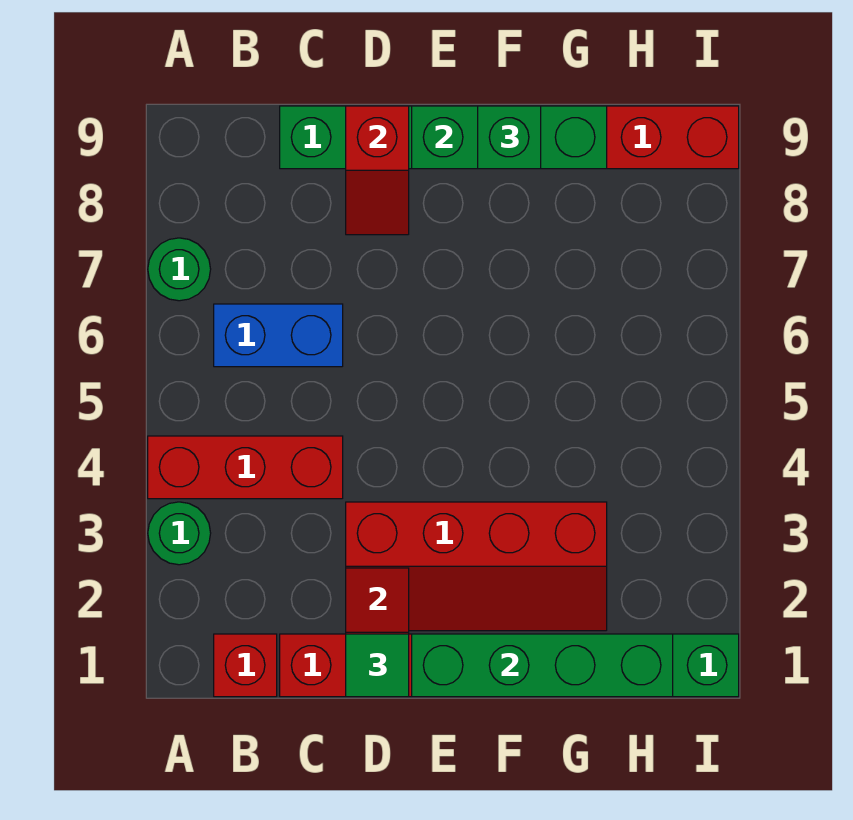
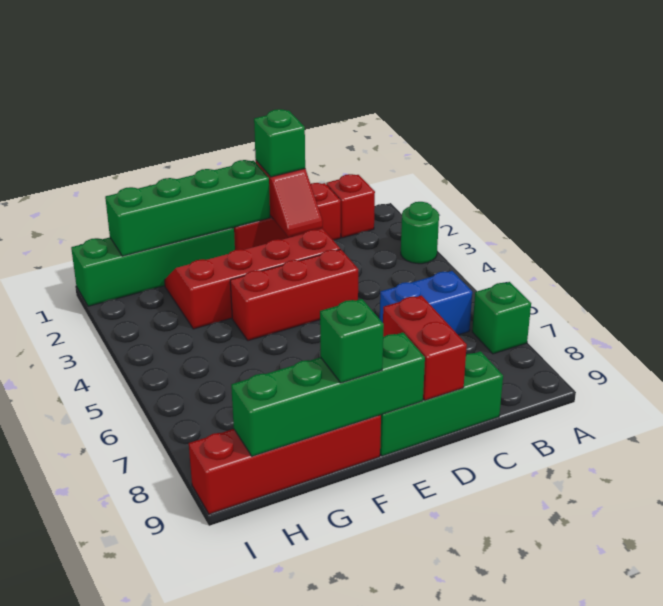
red brick A4:C4 level 1 -> red brick D4:F4 level 1
green round brick A7 level 1 -> green brick A7 level 1
green tile D1 level 3 -> green brick D1 level 3
red slope D8:D9 level 2 top 9 -> red brick D8:D9 level 2
green brick E9:G9 level 2 -> green brick E9:H9 level 2

